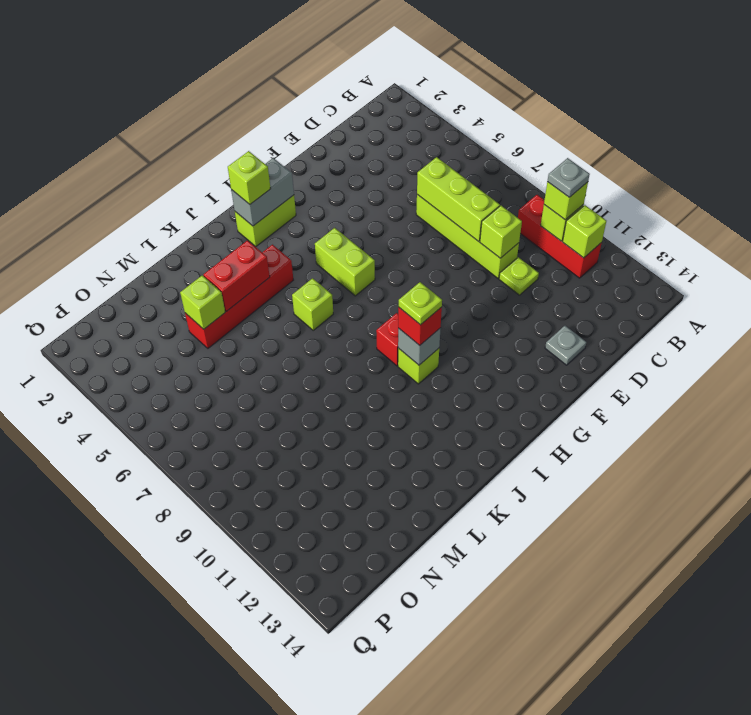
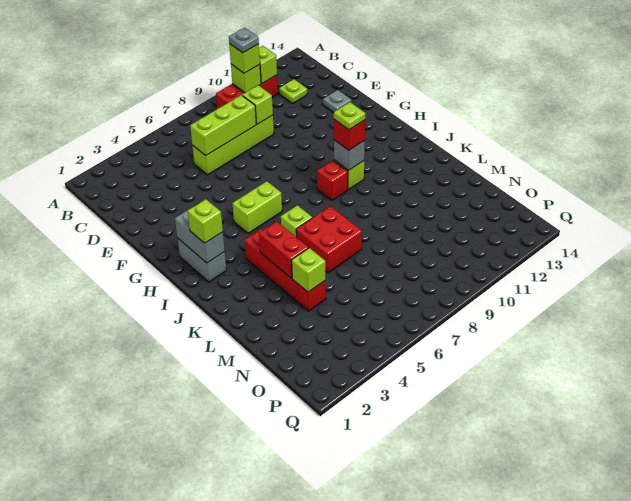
lime plate D10 level 1 -> lime plate C12 level 1
lime brick H2:I2 level 1 -> grey brick H2:I2 level 1
none -> red brick K6:L7 level 1

